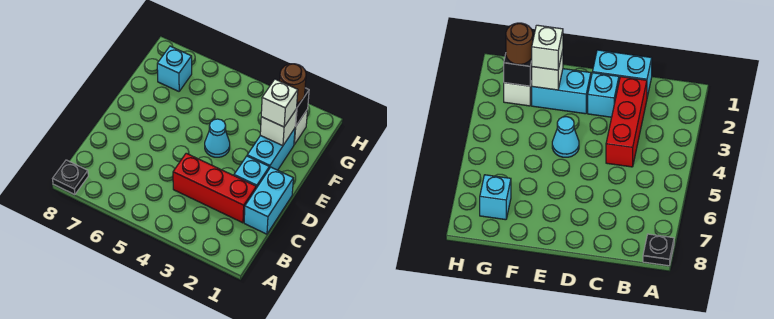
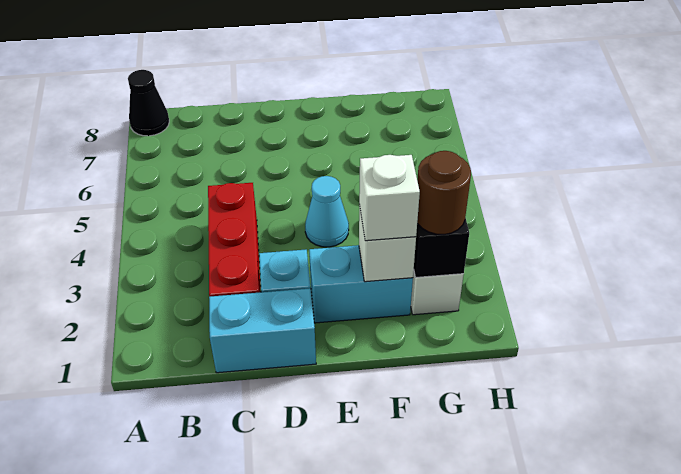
black plate A8 level 1 -> black cone A8 level 1
cyan brick G7 level 1 -> none

